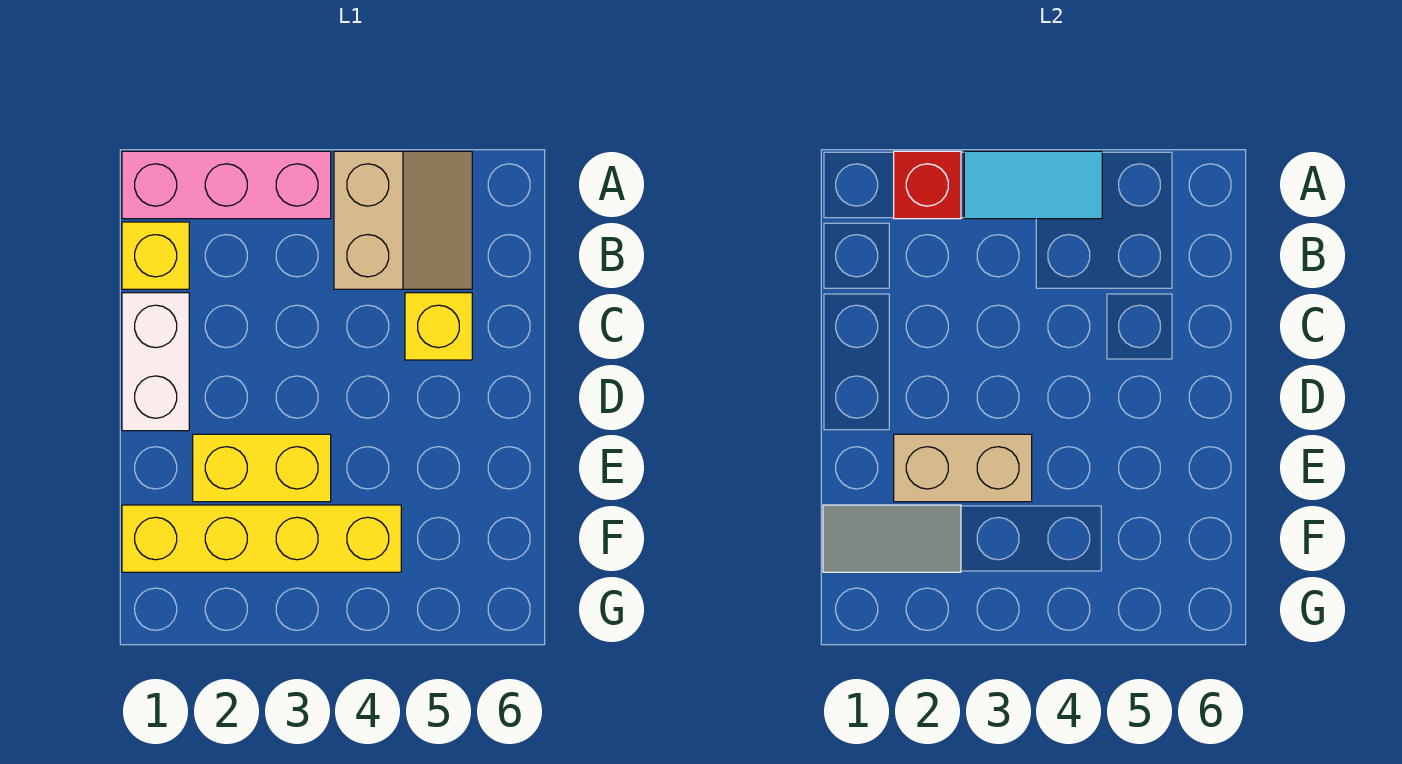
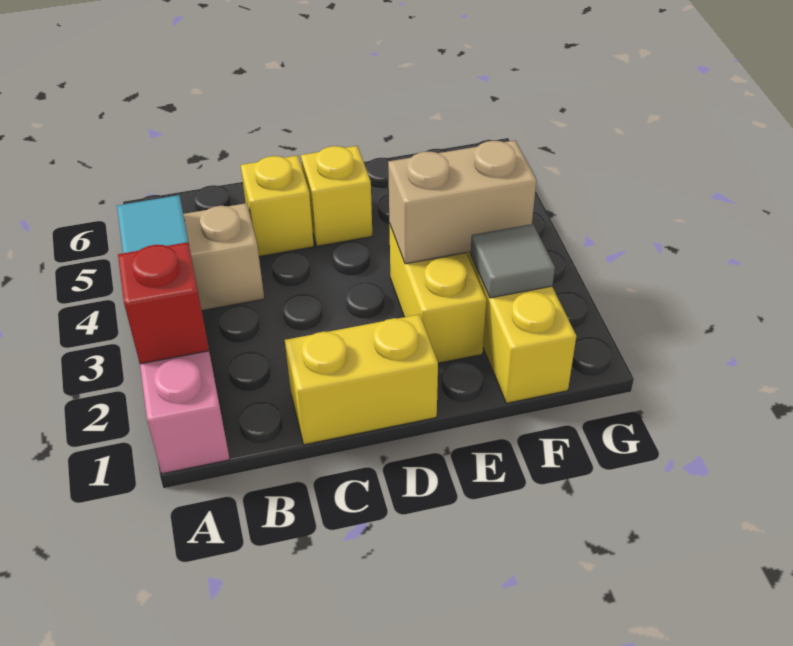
yellow brick B1 level 1 -> yellow brick D5 level 1
white brick C1:D1 level 1 -> yellow brick C1:D1 level 1
tan brick E2:E3 level 2 -> tan brick E3:F3 level 2
grey tile F1:F2 level 2 -> grey tile F2 level 2

